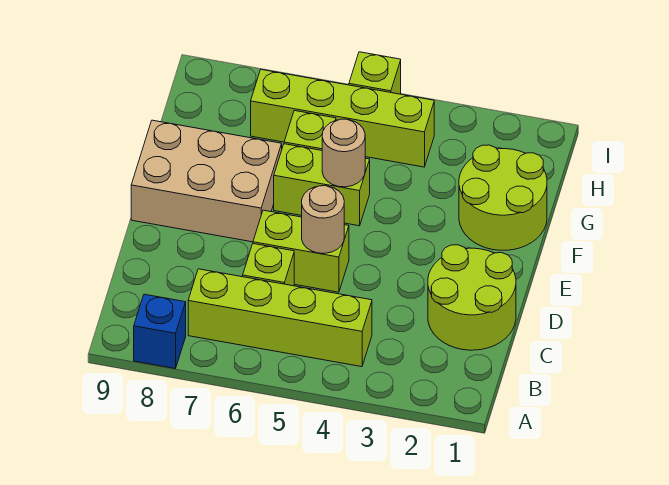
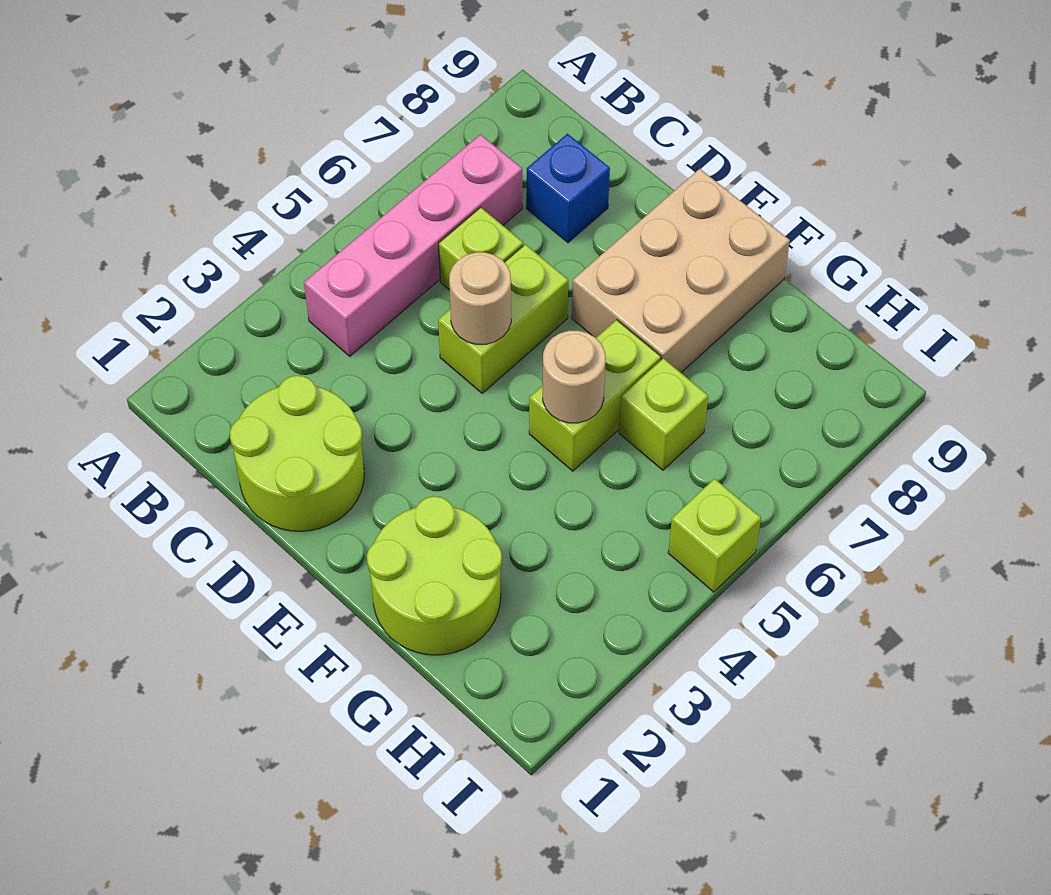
blue brick A8 level 1 -> blue brick C8 level 1
lime brick B4:B7 level 1 -> pink brick B4:B7 level 1
lime brick H4:H7 level 1 -> none

